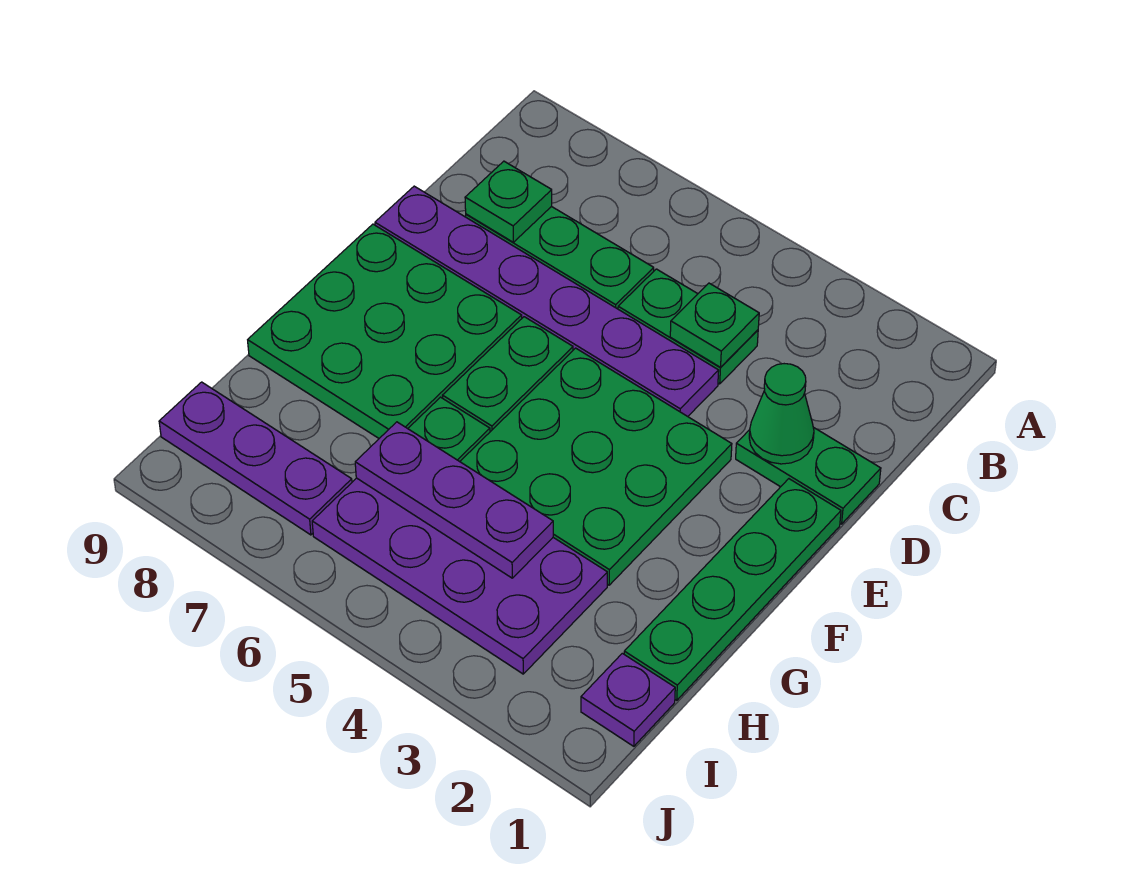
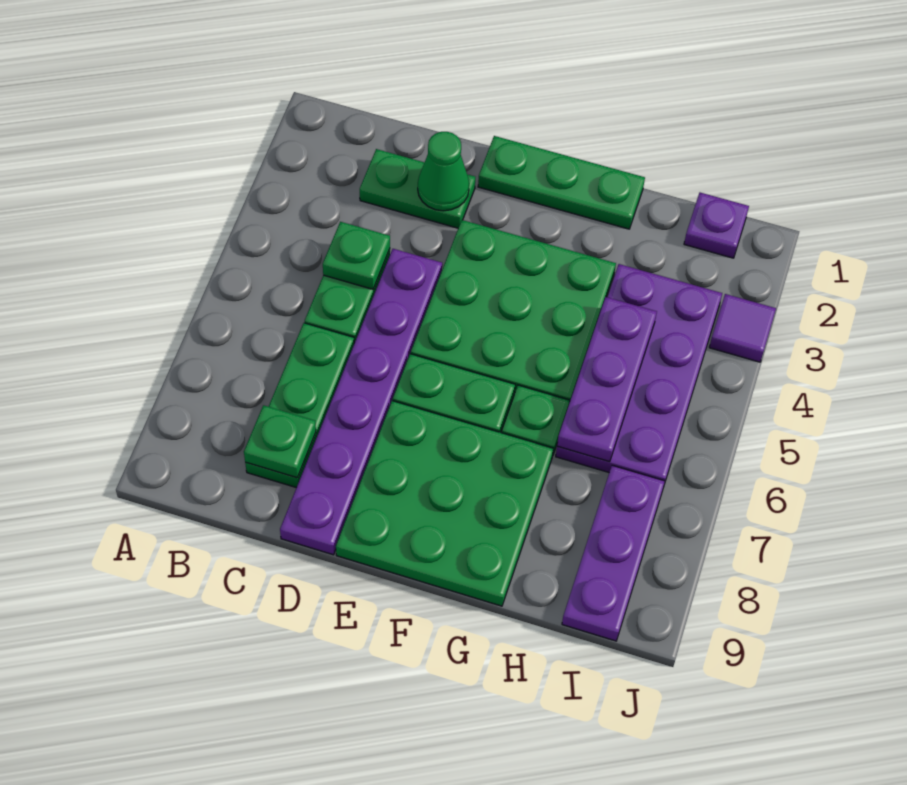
green plate D1:D2 level 1 -> green plate C2:D2 level 1
green plate E1:H1 level 1 -> green plate E1:G1 level 1
none -> purple tile J3 level 1

